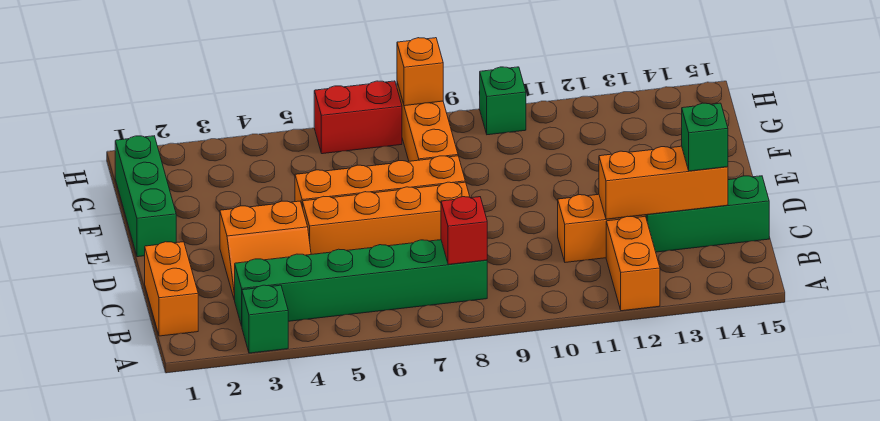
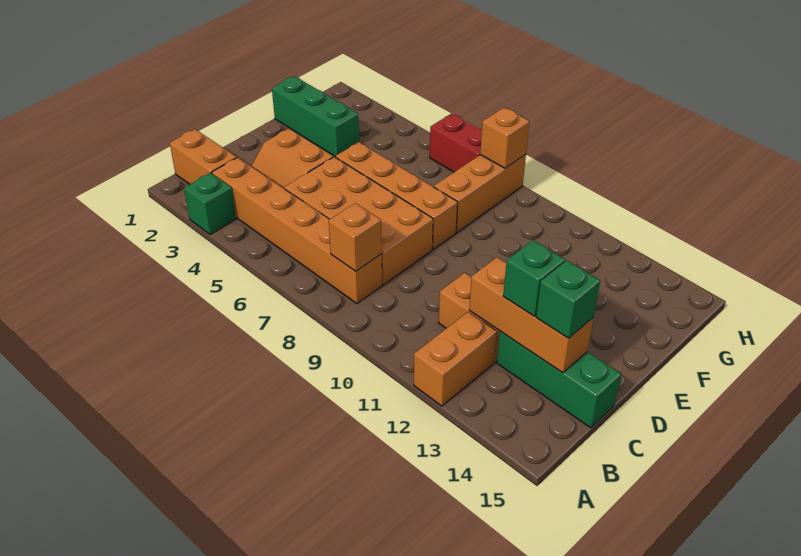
orange brick B1:C1 level 1 -> orange brick B1:B2 level 1
green brick B3:B8 level 1 -> orange brick B3:B8 level 1
red brick B8 level 2 -> orange brick B8 level 2
orange brick D5:D8 level 1 -> orange brick C5:D8 level 1
green brick E1:G1 level 1 -> green brick F1:F3 level 1
green brick H10 level 1 -> green brick C13 level 3

